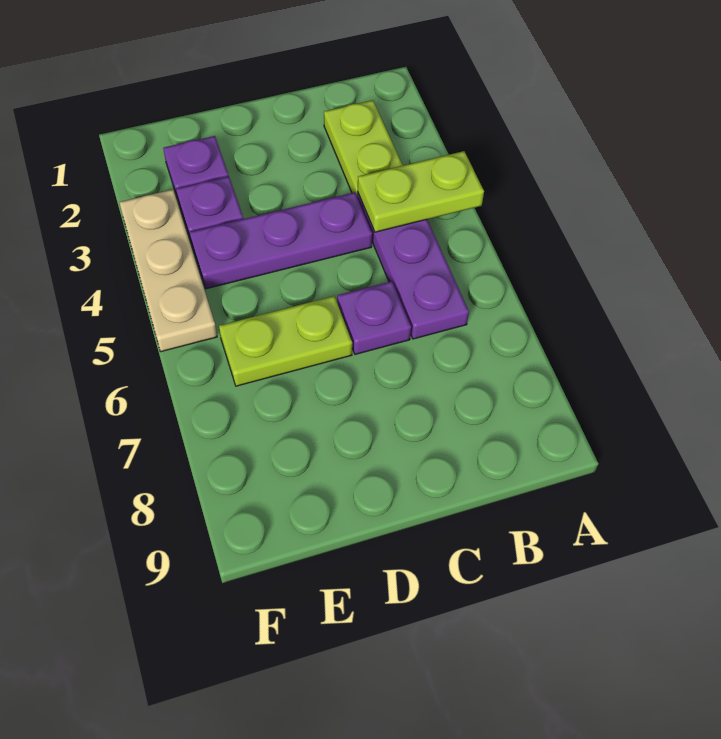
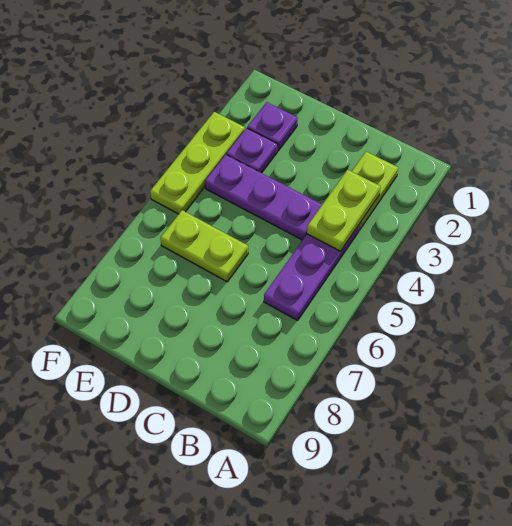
lime plate A4:B4 level 2 -> lime plate B3:B4 level 2
purple plate C6 level 1 -> none
tan plate F3:F5 level 1 -> lime plate F3:F5 level 1

